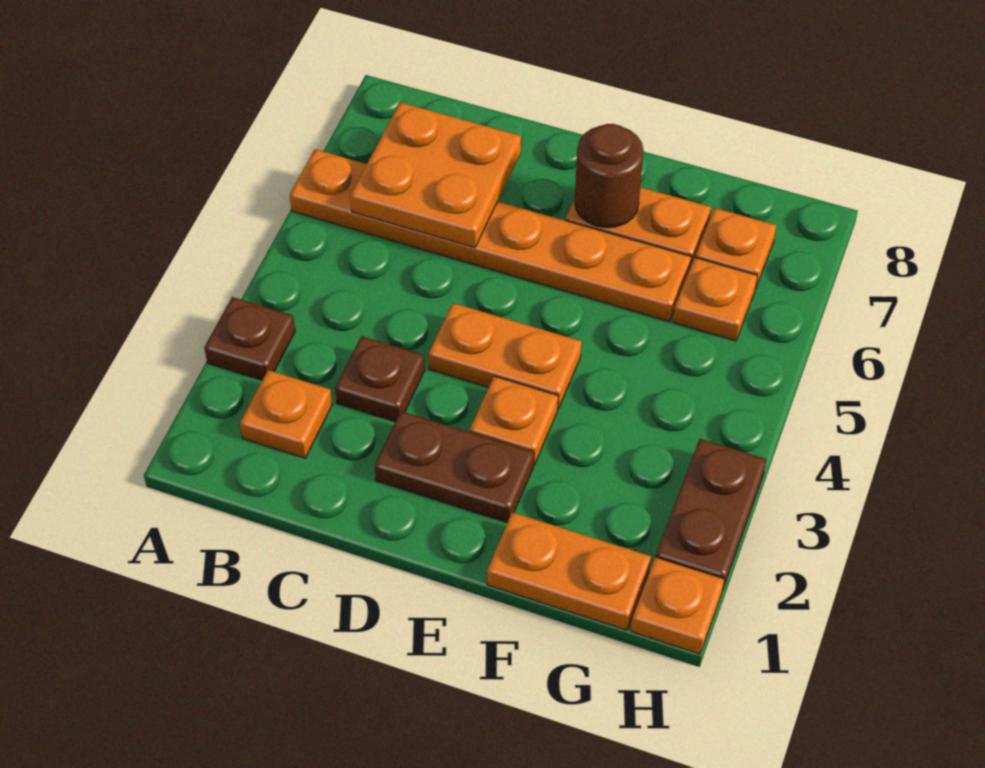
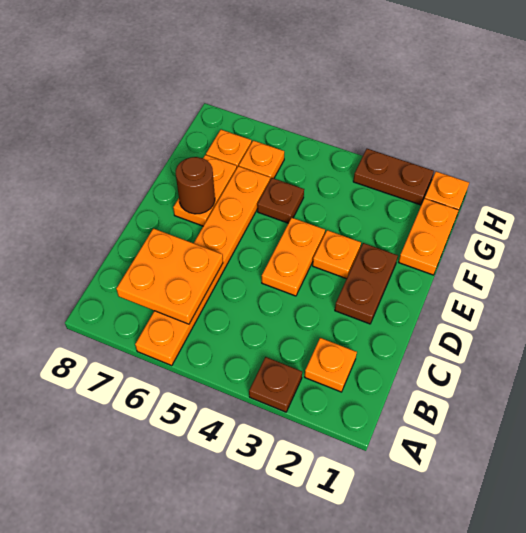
brown plate C3 level 1 -> brown plate F5 level 1

